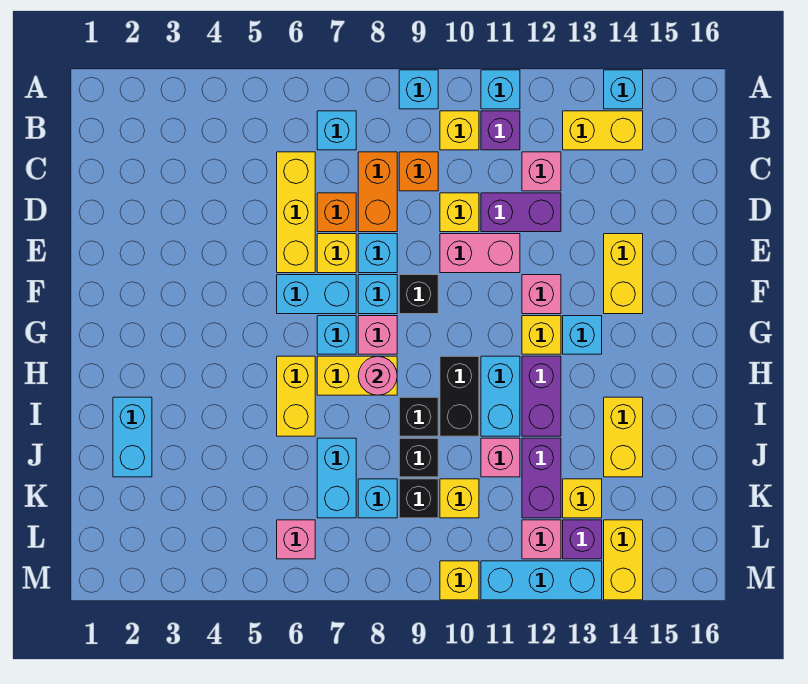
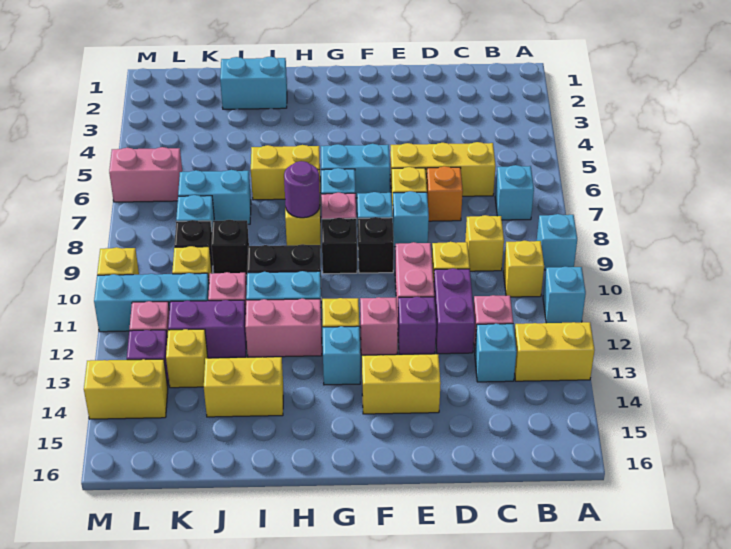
cyan brick A14 level 1 -> cyan brick C13 level 1
purple brick B11 level 1 -> purple brick E12 level 1
yellow brick B13:B14 level 1 -> yellow brick A13:B13 level 1
orange brick C8:D8 level 1 -> none
orange brick C9 level 1 -> yellow brick C9 level 1
cyan brick F6:F7 level 1 -> cyan brick F6:G6 level 1
pink round brick H8 level 2 -> purple round brick H8 level 2
purple brick H12:I12 level 1 -> pink brick H12:I12 level 1
black brick I9 level 1 -> black brick G9 level 1
pink brick L6 level 1 -> pink brick L6:M6 level 1
cyan brick M11:M13 level 1 -> cyan brick K11:M11 level 1

